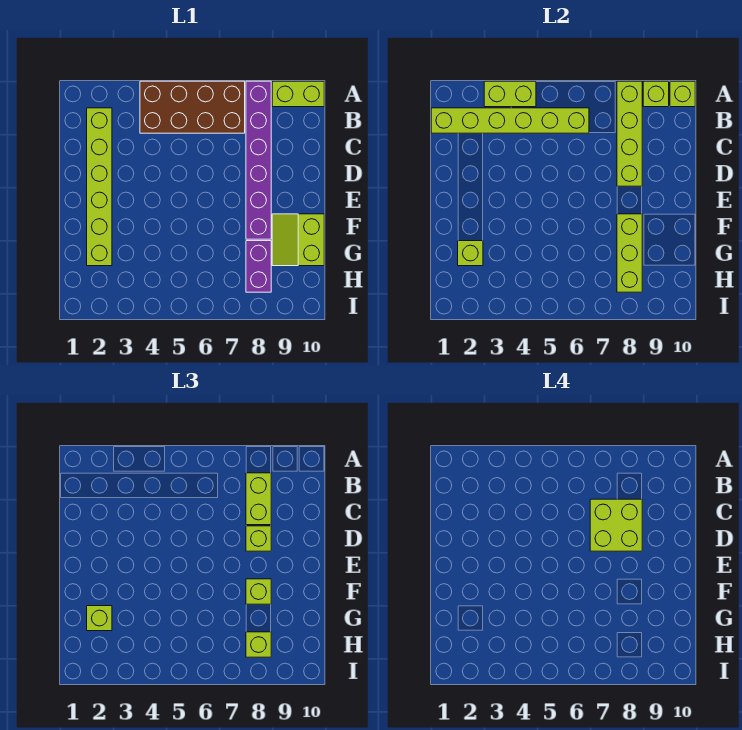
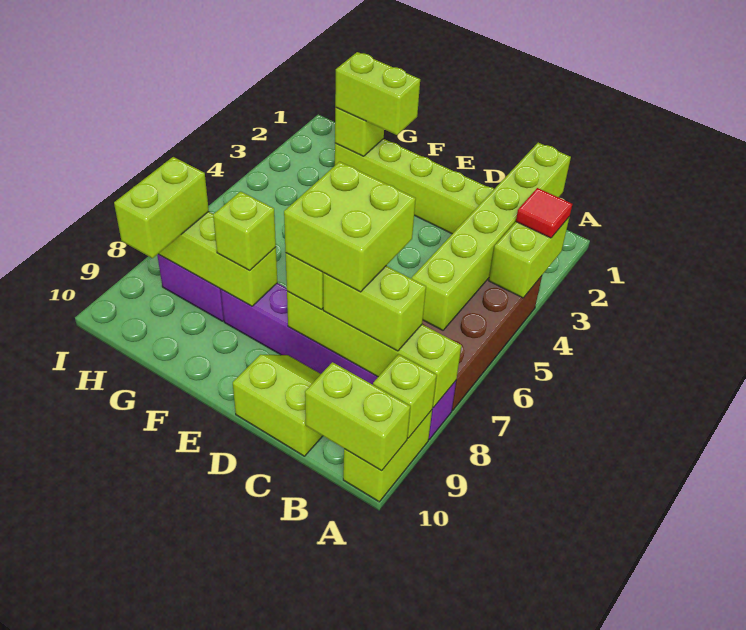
none -> red tile A3 level 3
lime brick A10 level 2 -> lime brick A10:B10 level 2
lime slope F9:G10 level 1 top 10 -> lime slope C9:D10 level 1 top 10
lime brick G2 level 3 -> lime brick F2:G2 level 3
lime brick H8 level 3 -> lime brick H8:H9 level 3

